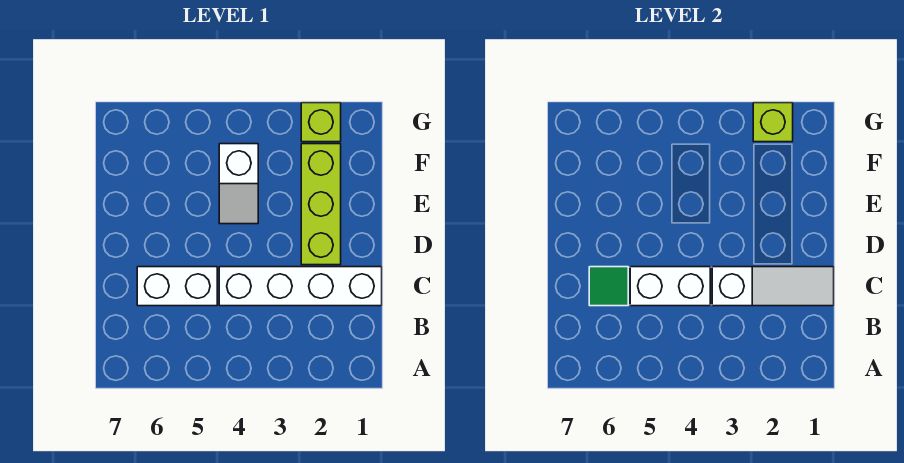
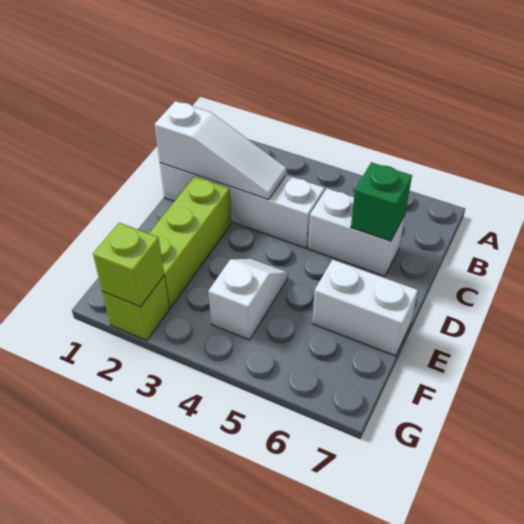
white slope C1:C3 level 2 top 3 -> white slope C1:C3 level 2 top 1
white brick C4:C5 level 2 -> white brick E6:E7 level 1
green tile C6 level 2 -> green brick C6 level 2

